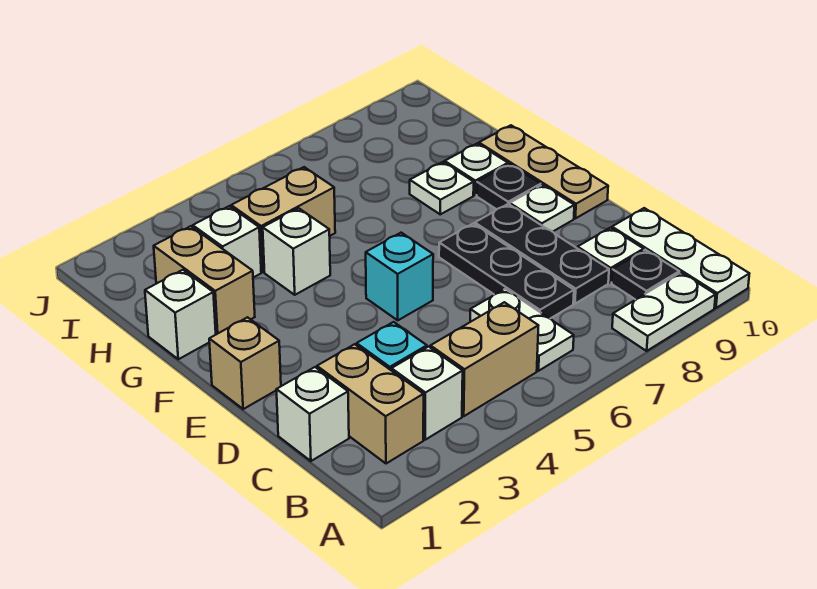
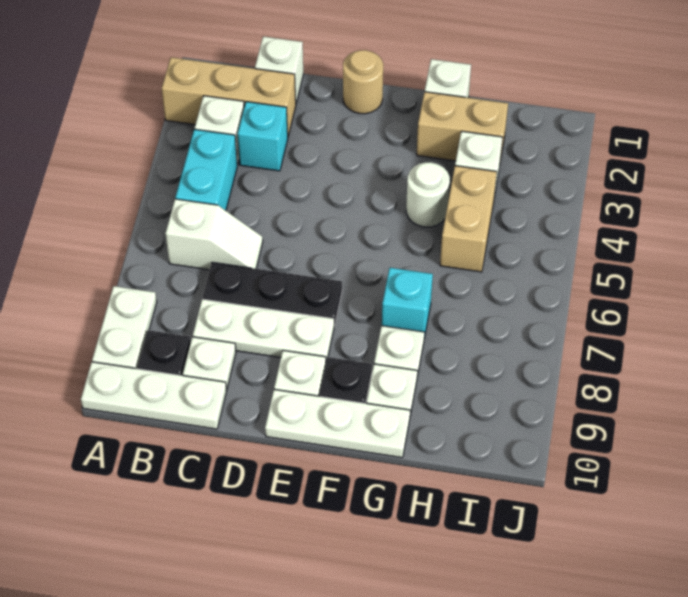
tan brick B2:C2 level 1 -> tan brick A2:C2 level 1
tan brick B4:B5 level 1 -> cyan brick B4:B5 level 1
white plate B6:C6 level 1 -> white slope B6:C6 level 1 top B
black plate C8:E8 level 1 -> white plate C8:E8 level 1
tan brick E1 level 1 -> tan round brick E1 level 1
cyan brick E5 level 1 -> cyan brick G7 level 1
tan plate E10:G10 level 1 -> white plate E10:G10 level 1
white brick G4 level 1 -> white round brick G4 level 1

